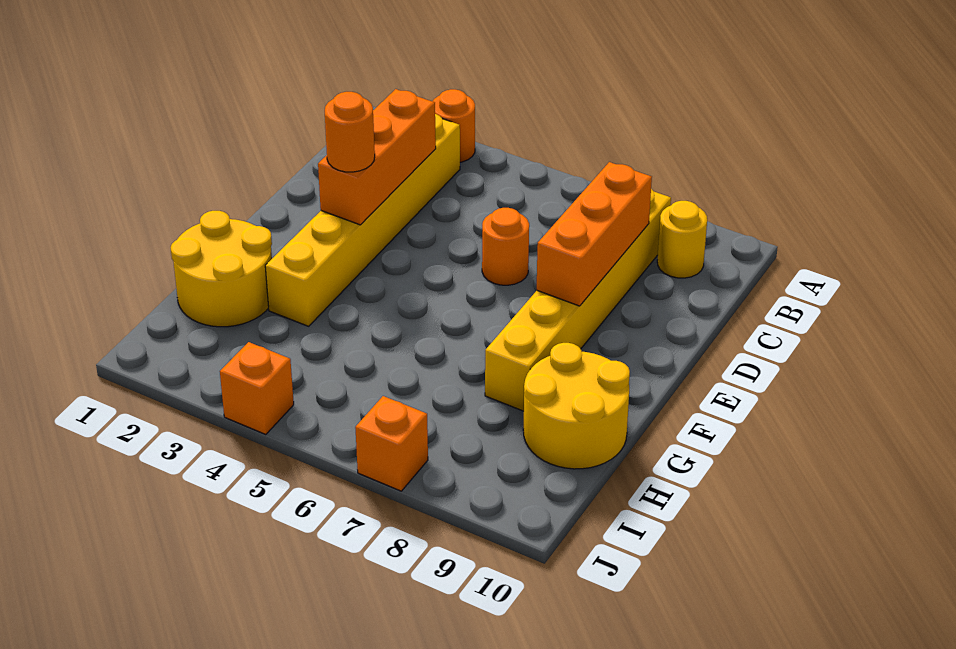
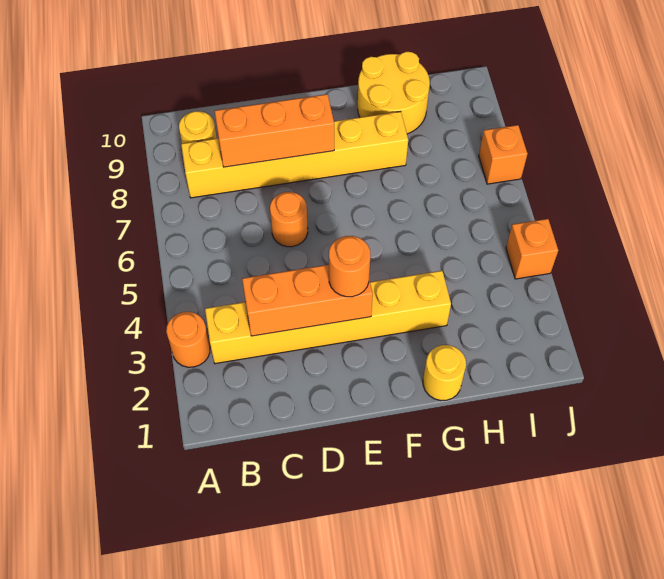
yellow round brick G1:H2 level 1 -> yellow round brick G1 level 1

